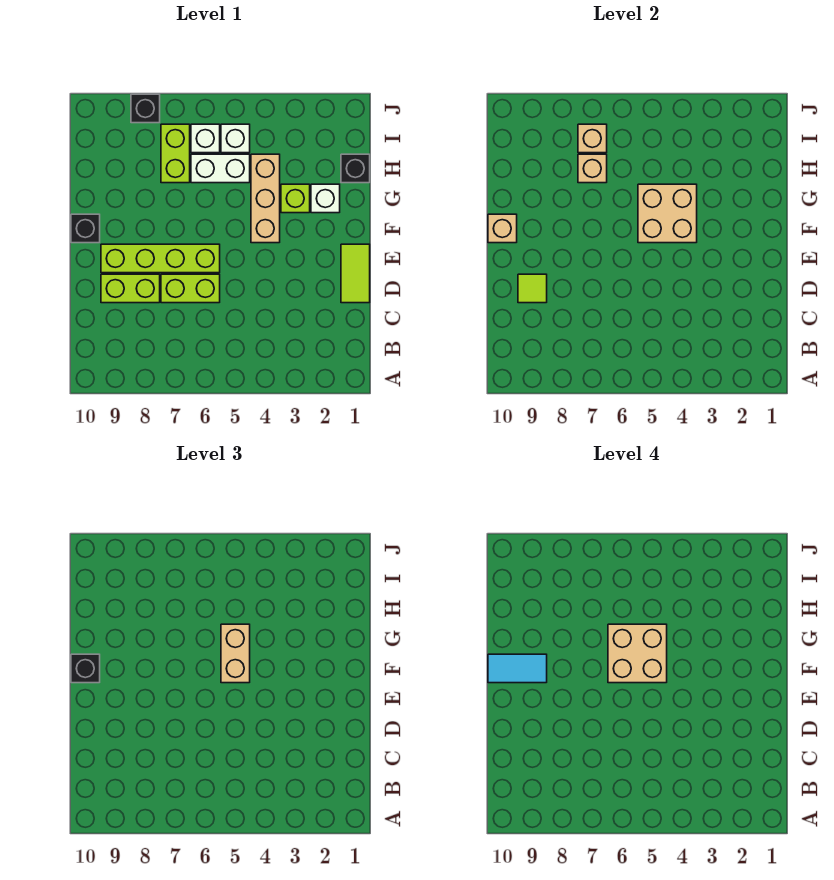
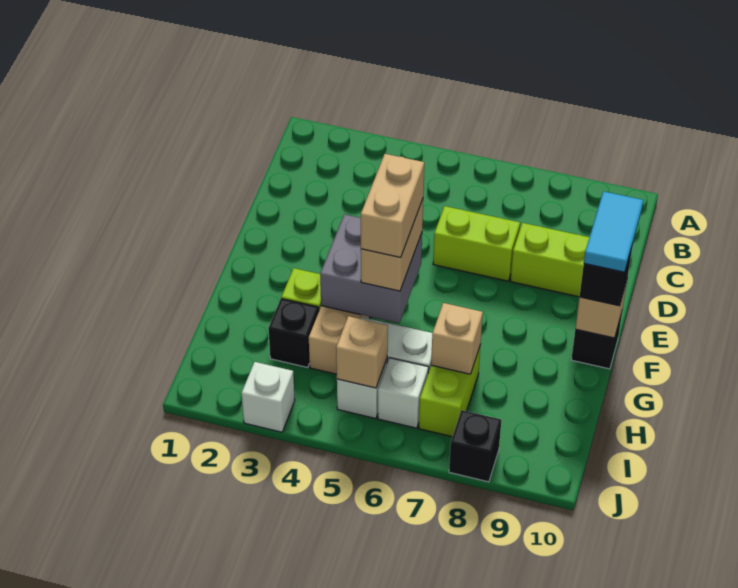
lime tile D1:E1 level 1 -> none
lime tile D9 level 2 -> none
lime brick E6:E9 level 1 -> none
tan brick F4:G5 level 2 -> grey brick F4:G5 level 2
tan brick F5:G6 level 4 -> tan brick F5:G5 level 4
cyan tile F9:F10 level 4 -> cyan tile E10:F10 level 4
white brick G2 level 1 -> white brick J3 level 1
black brick H1 level 1 -> black brick H3 level 1
tan brick I7 level 2 -> tan brick I5 level 2

